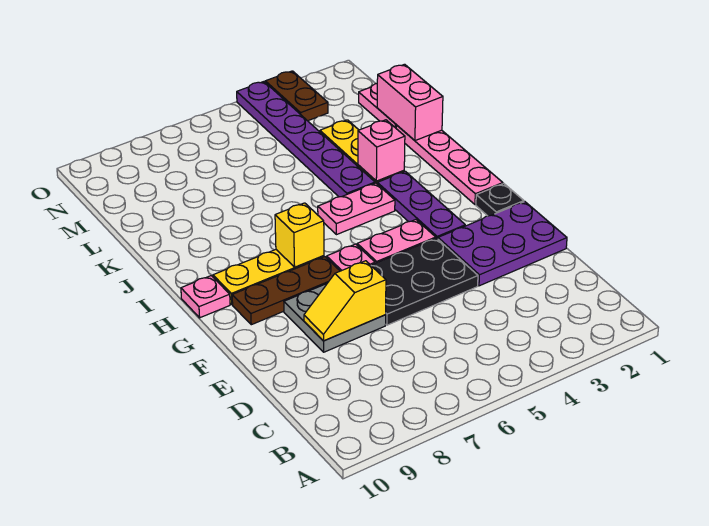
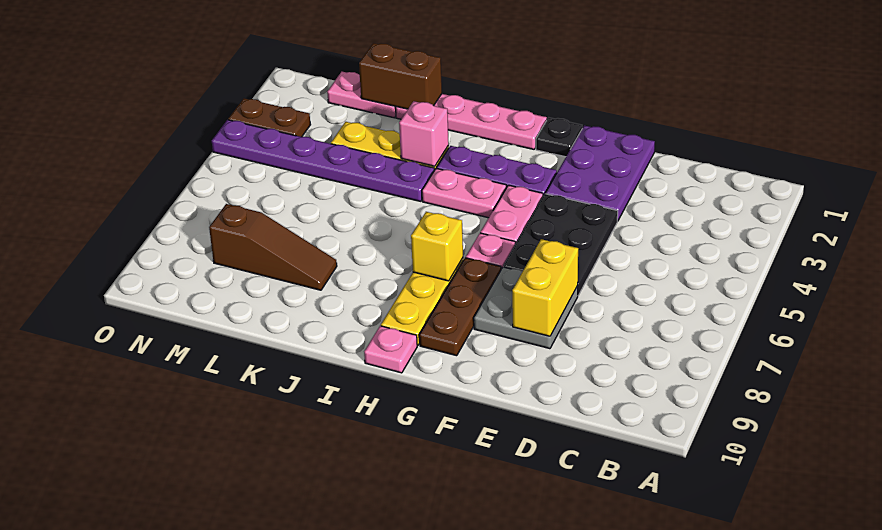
yellow slope E7:E8 level 2 top 7 -> yellow brick E7:E8 level 2
pink plate I4:I5 level 1 -> pink plate H4:I4 level 1
pink brick K1:L1 level 2 -> brown brick K1:L1 level 2
none -> brown slope K8:M8 level 1 top M

